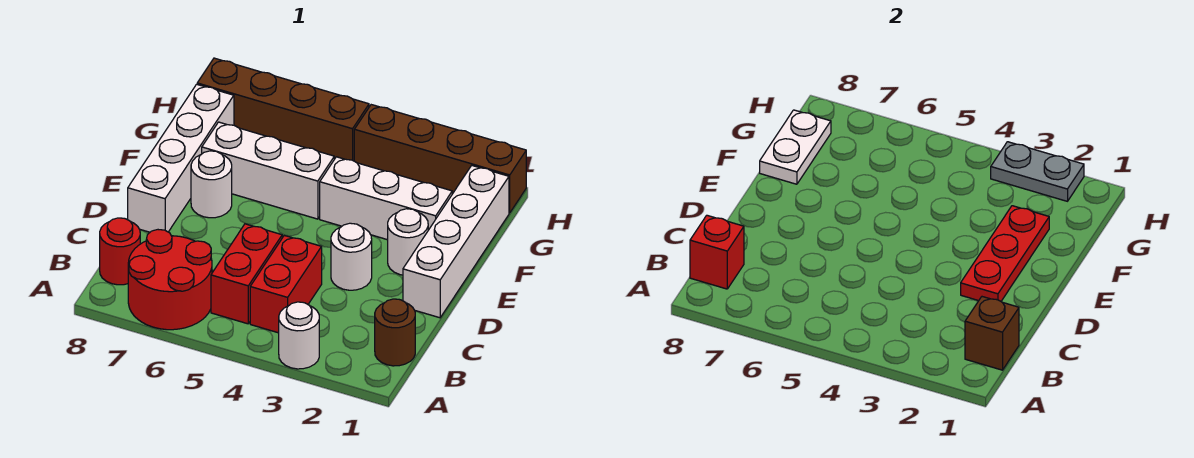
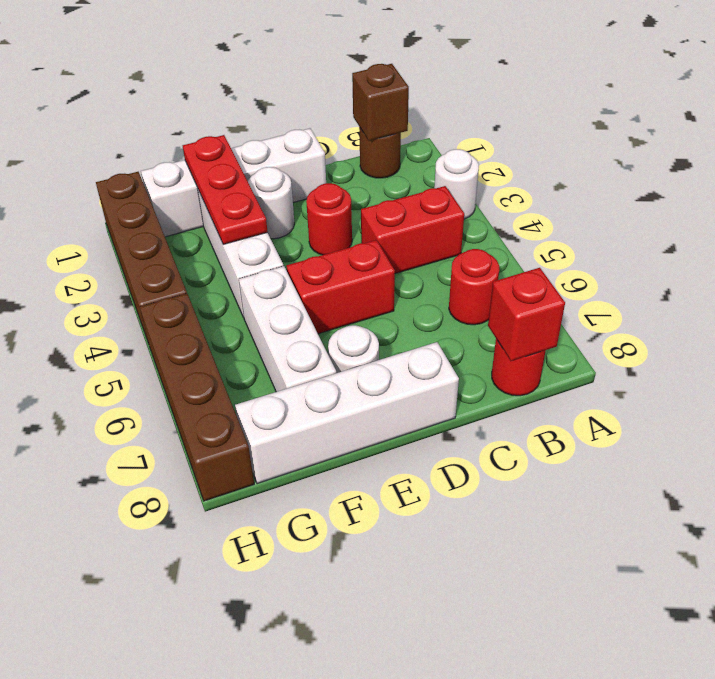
red round brick A6:B7 level 1 -> red round brick B6 level 1
red brick B5:C5 level 1 -> red brick D5:E5 level 1
red plate D2:F2 level 2 -> red plate F1:F3 level 2
white round brick D3 level 1 -> red round brick D3 level 1
white plate F8:G8 level 2 -> none
grey plate H2:H3 level 2 -> none

